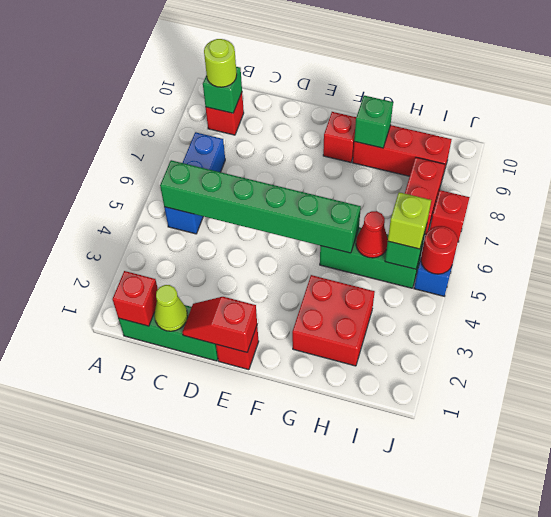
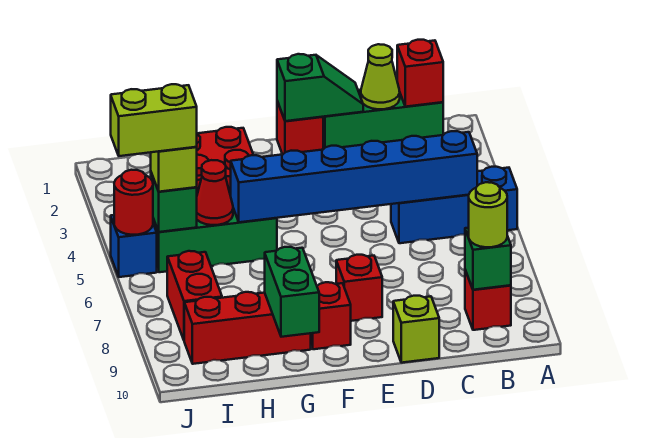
blue brick B5:B7 level 1 -> blue brick A5:C5 level 1
green brick B5:G5 level 2 -> blue brick B5:G5 level 2
red slope D1:E1 level 2 top E -> green slope D1:E1 level 2 top E
none -> lime brick D10 level 1
green brick G9 level 2 -> green brick G9:G10 level 2
none -> lime brick I5:J5 level 4
red brick J7 level 1 -> red brick E8 level 1

